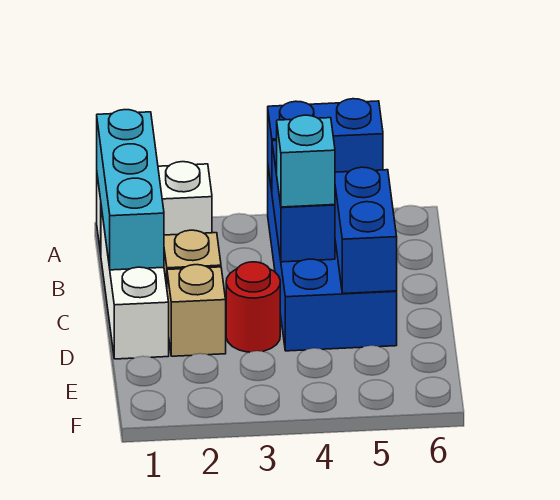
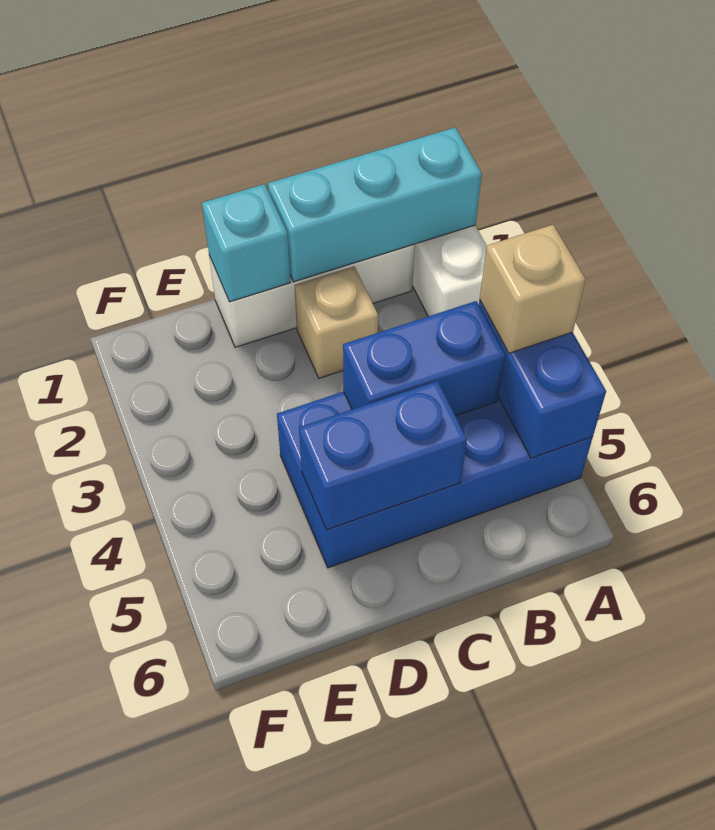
cyan brick C4 level 3 -> cyan brick D1 level 2
tan brick D2 level 1 -> tan brick A4 level 3
red round brick D3 level 1 -> none

